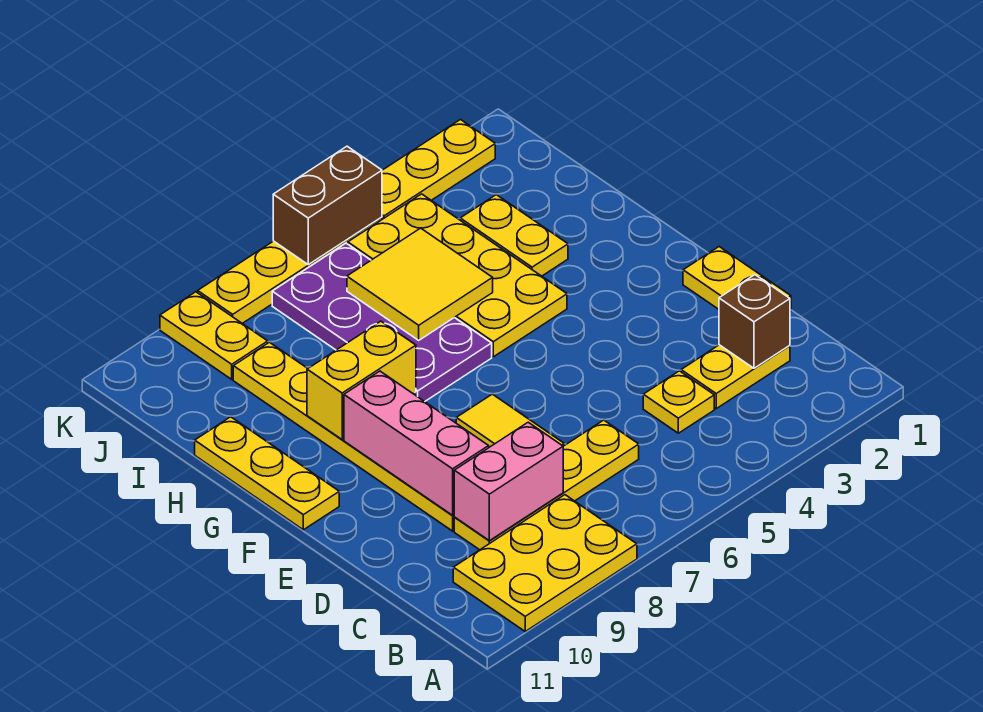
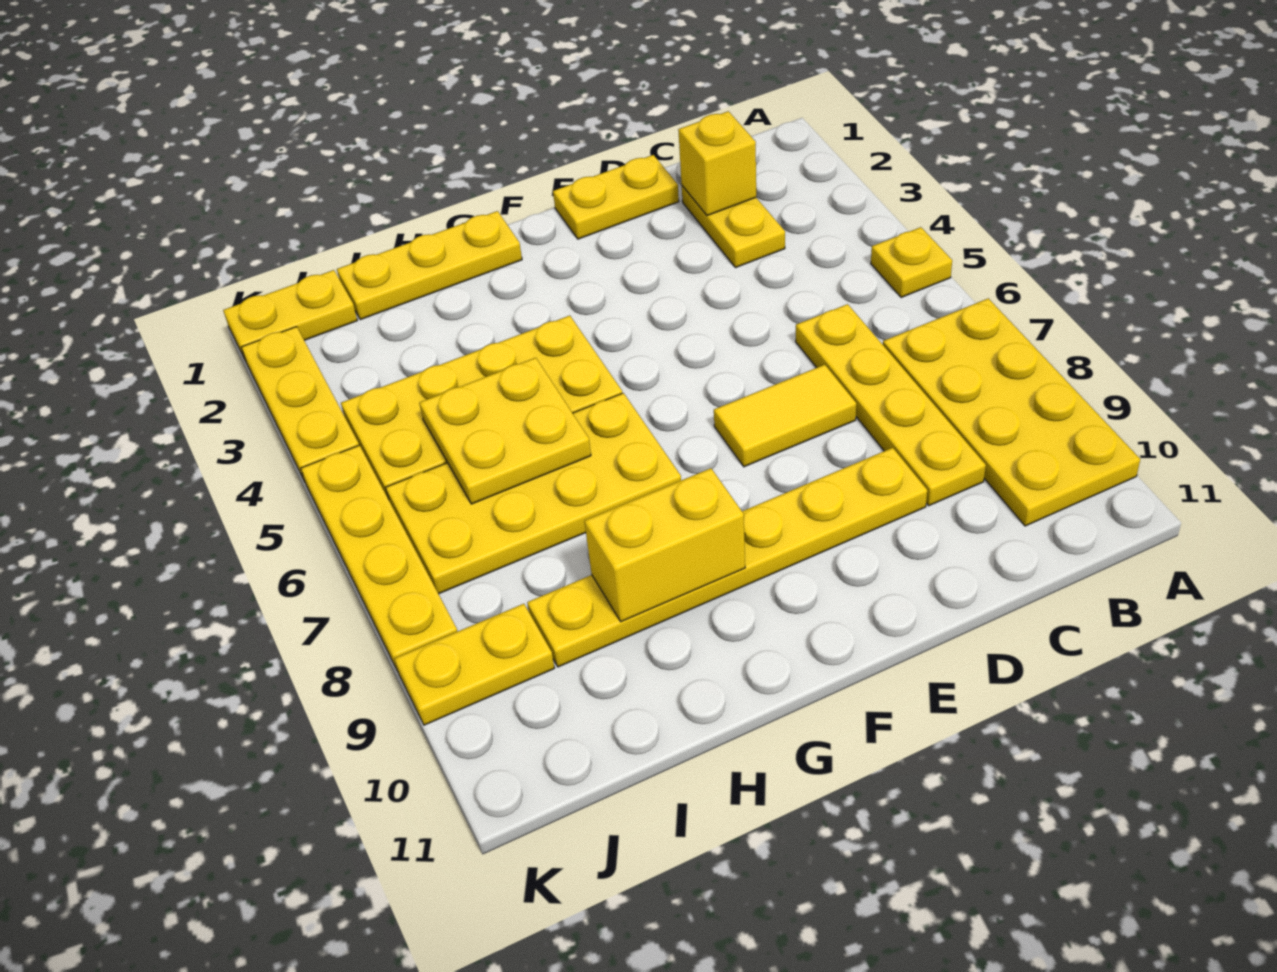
yellow plate A8:B10 level 1 -> yellow plate A7:B10 level 1
brown brick C2 level 2 -> yellow brick C2 level 2
yellow plate C4 level 1 -> yellow plate A5 level 1
pink brick C8:C9 level 2 -> none
pink brick D9:F9 level 2 -> none
yellow plate F11:H11 level 1 -> yellow plate G1:I1 level 1
purple plate G6:J7 level 1 -> yellow plate G6:J7 level 1
yellow brick G8:G9 level 2 -> yellow brick G9:H9 level 2
yellow plate H3:I3 level 1 -> yellow plate J1:K1 level 1
yellow tile H5:I6 level 2 -> yellow plate H5:I6 level 2
brown brick K5:K6 level 2 -> none

